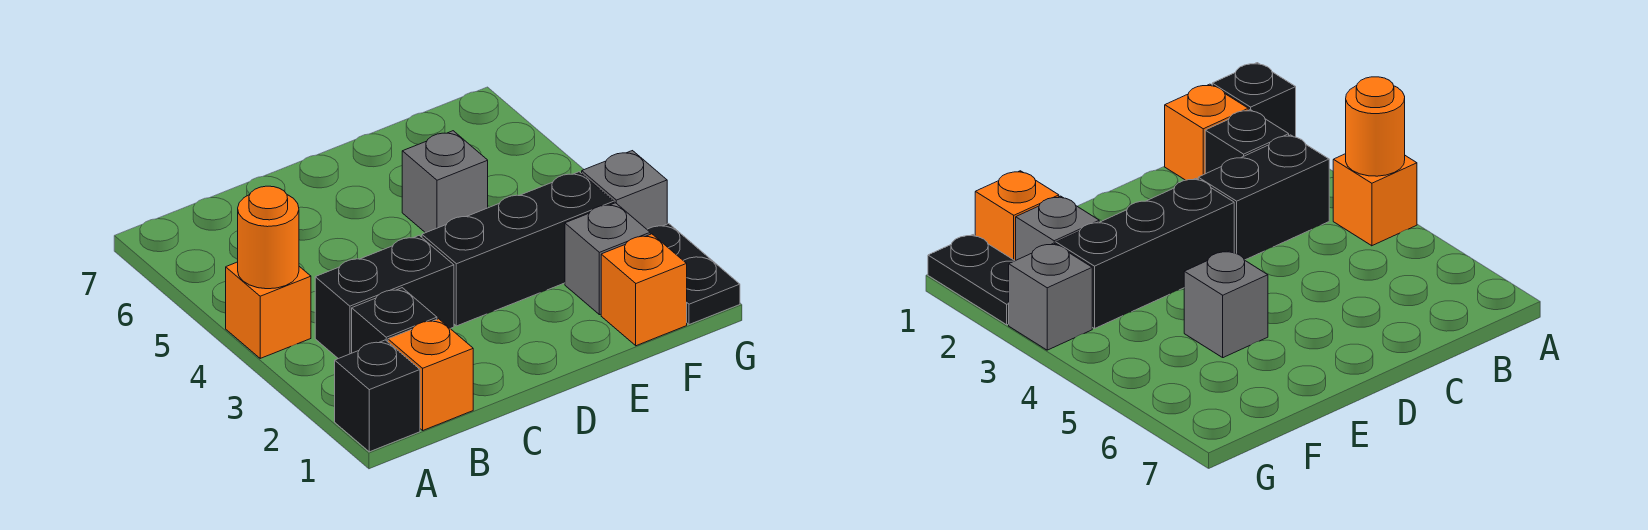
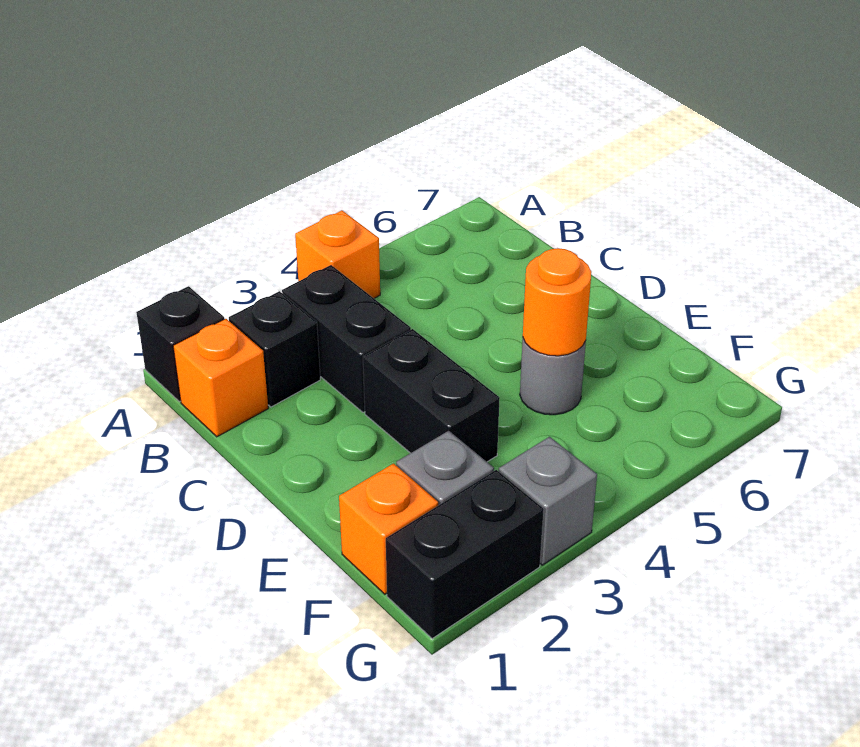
orange round brick A4 level 2 -> orange round brick E5 level 2
black brick D3:F3 level 1 -> black brick D3:E3 level 1
grey brick E5 level 1 -> grey round brick E5 level 1
black plate G1:G2 level 1 -> black brick G1:G2 level 1

